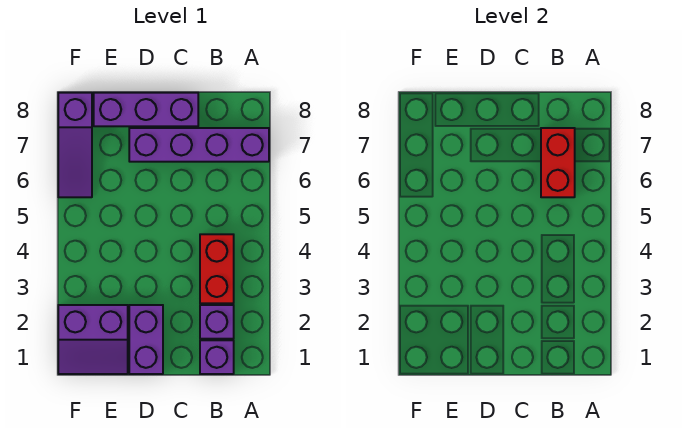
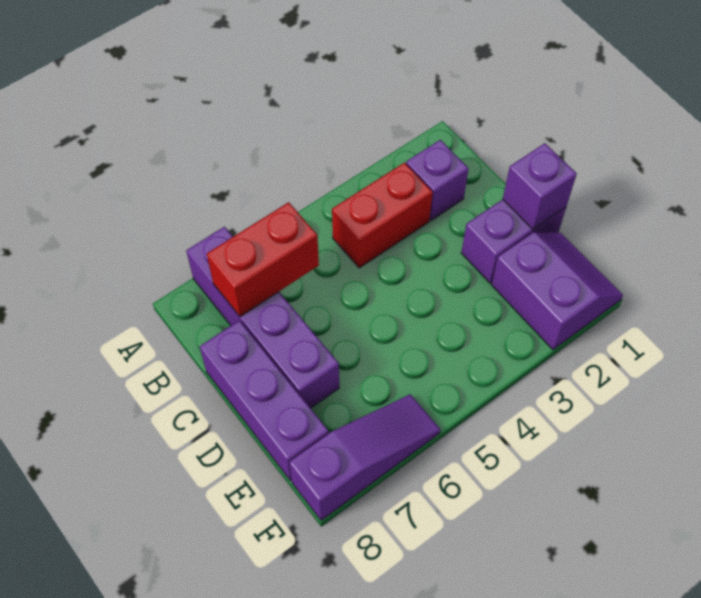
purple brick B1 level 1 -> purple brick D1 level 2

